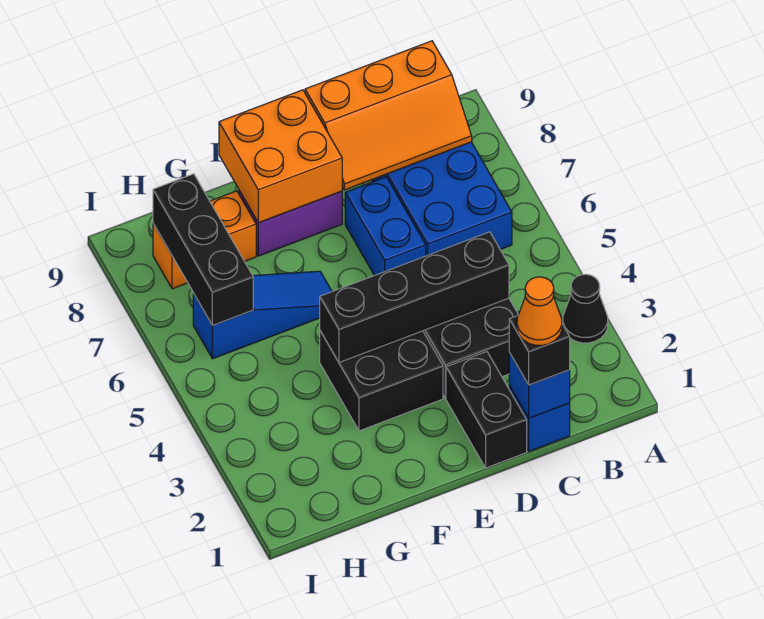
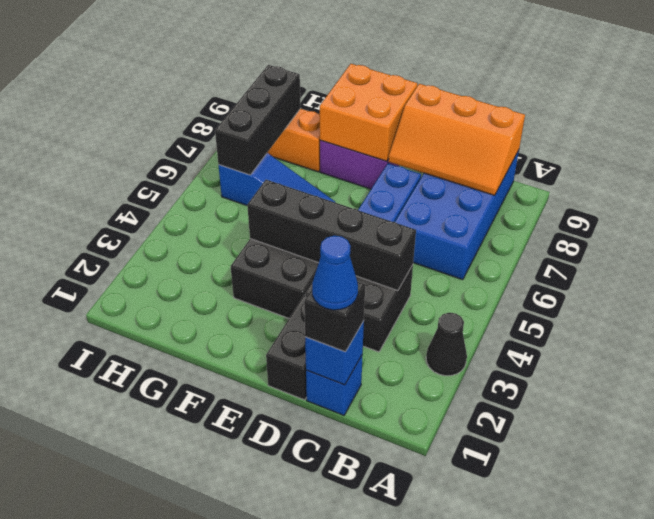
orange cone C1 level 4 -> blue cone C1 level 4

